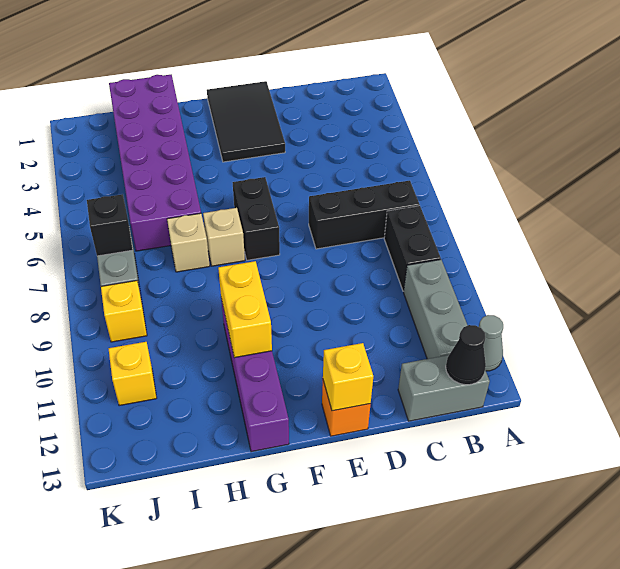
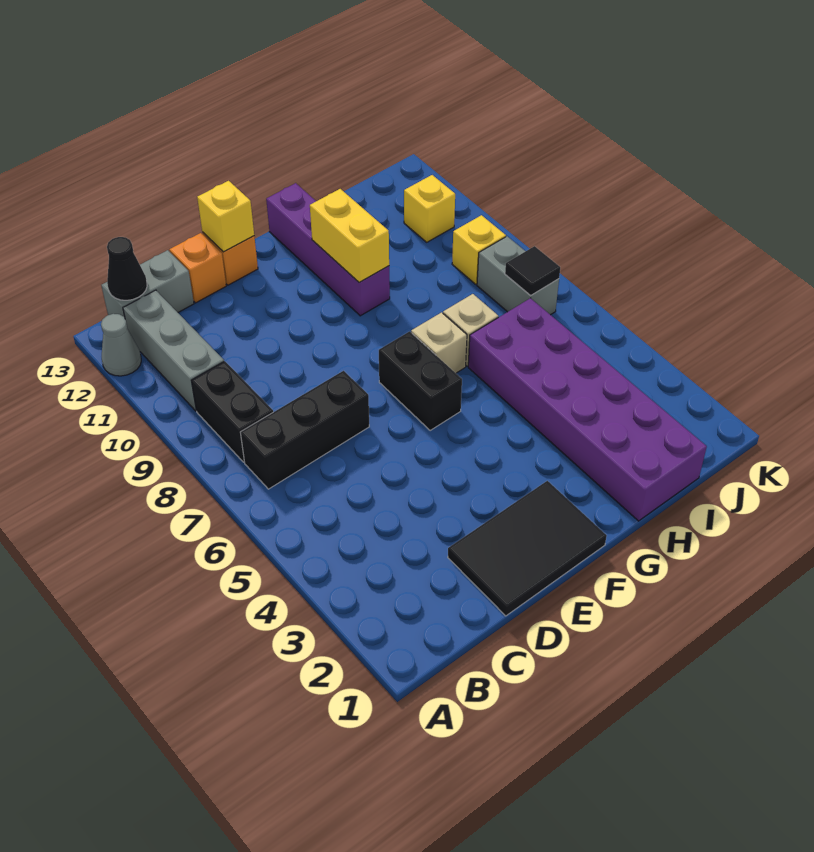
none -> orange brick D13 level 1
black tile E1:F3 level 1 -> black tile D1:F2 level 1
black brick J7 level 2 -> black tile J7 level 2

